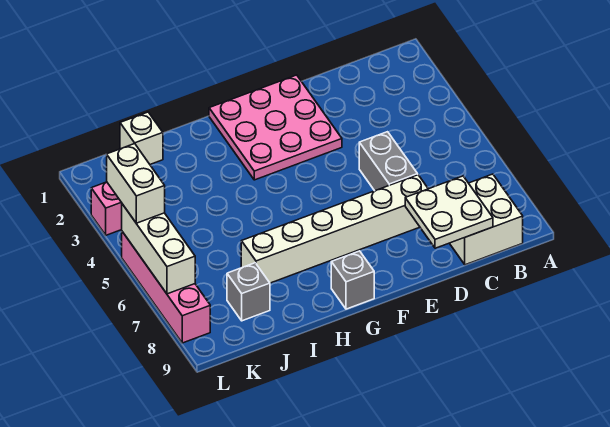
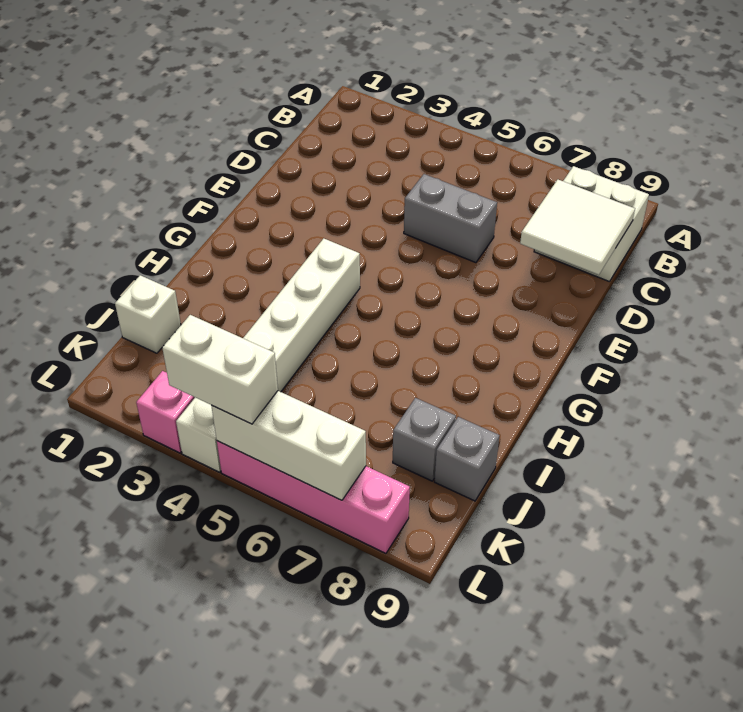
white plate C8:D9 level 2 -> white tile C8:D9 level 2
white brick D7:I7 level 1 -> white brick G4:L4 level 1
pink plate E1:G3 level 1 -> none
grey brick G9 level 1 -> grey brick J9 level 1

